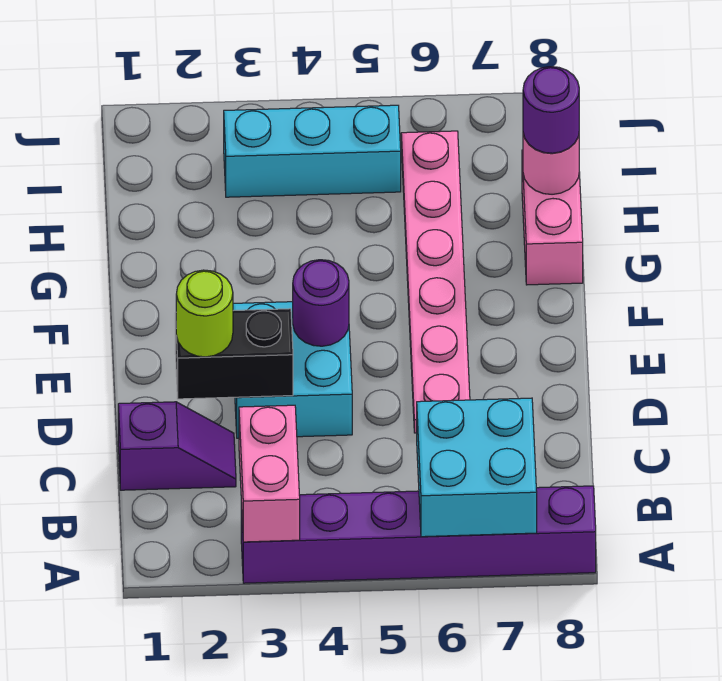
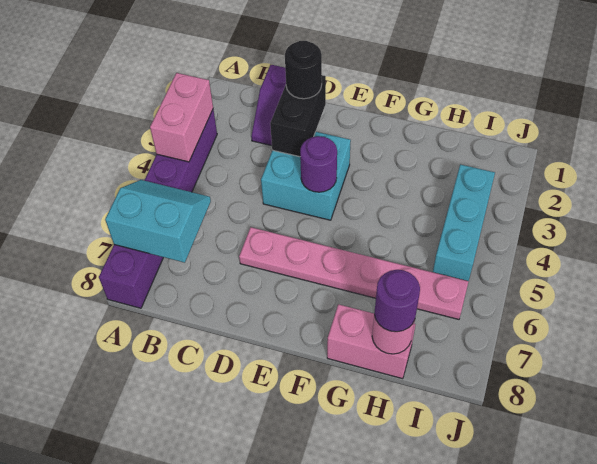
pink brick A3:B3 level 2 -> pink brick A3:A4 level 2
cyan brick A6:B7 level 2 -> cyan slope A6:B7 level 2 top 7
lime round brick D2 level 3 -> black round brick D2 level 3

